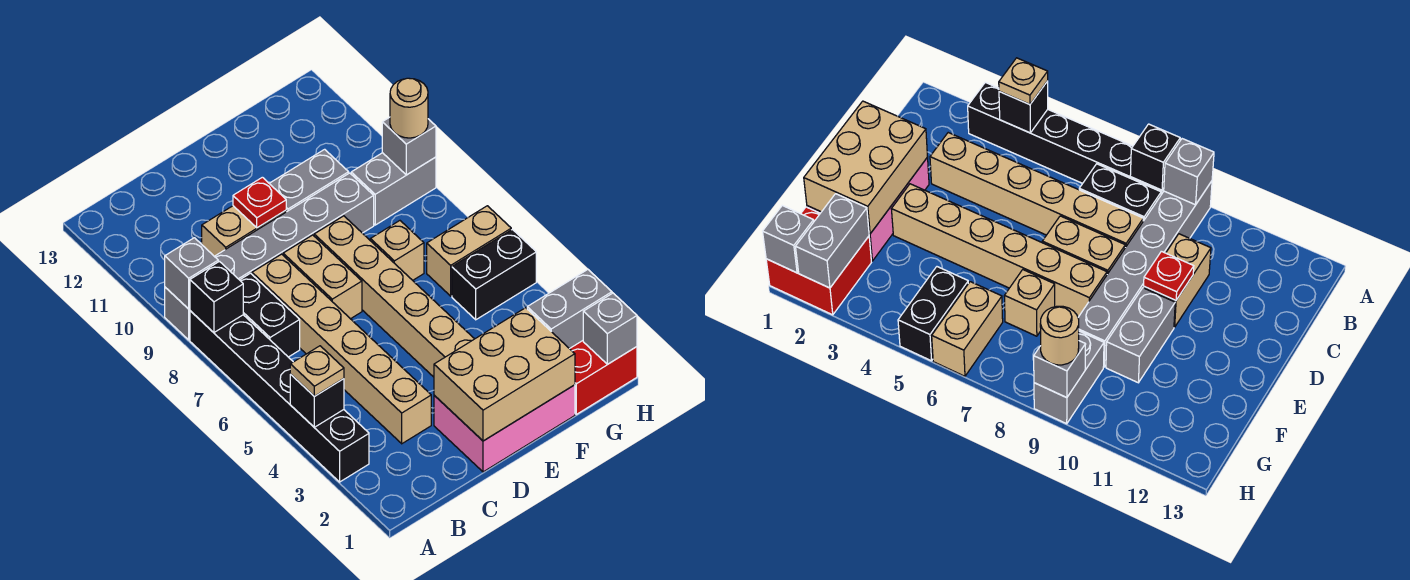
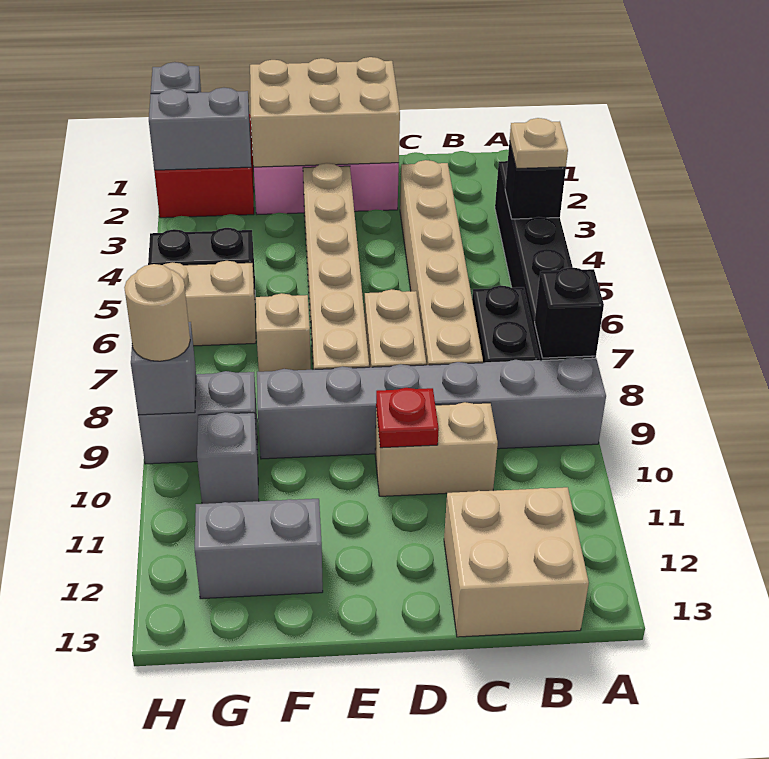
grey brick A9 level 2 -> grey brick G10 level 1
none -> tan brick B12:C13 level 1
grey brick E10:F10 level 1 -> grey brick F12:G12 level 1

